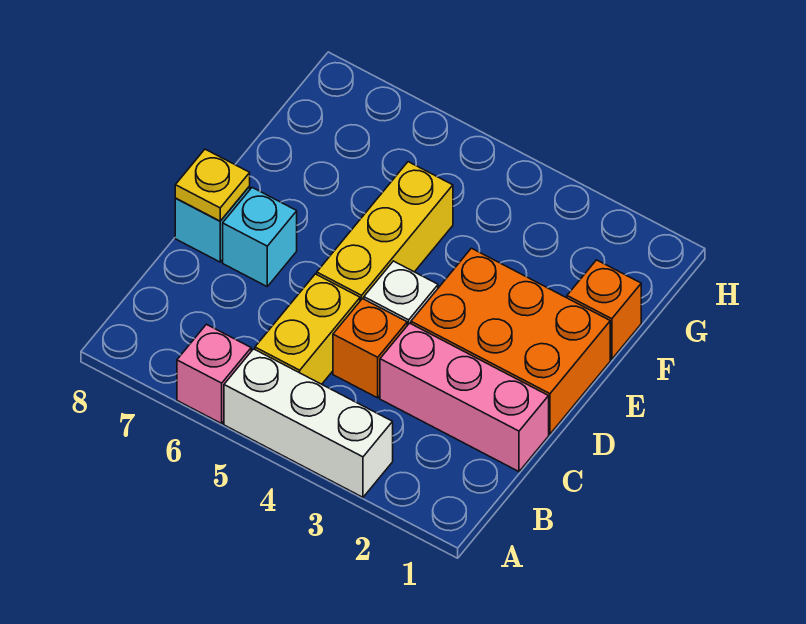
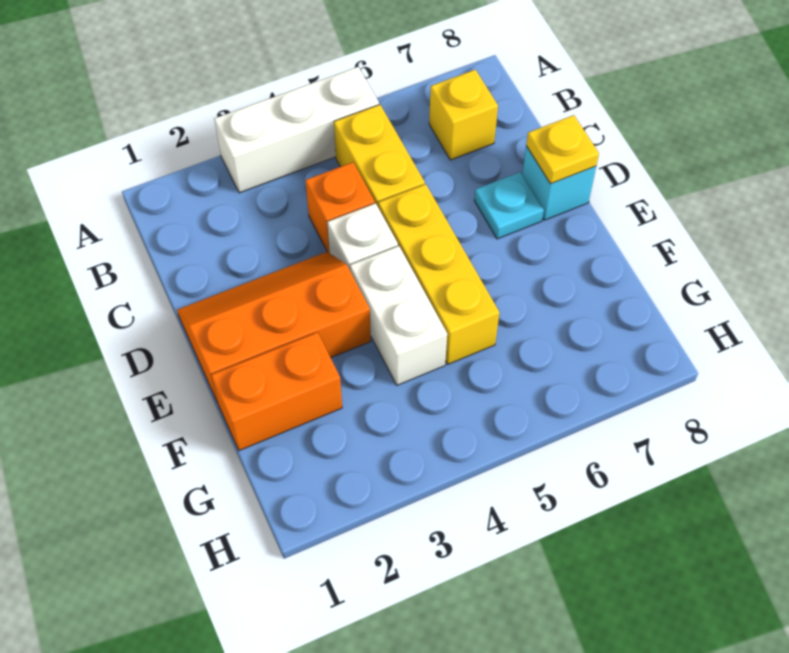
pink brick A6 level 1 -> none
none -> yellow brick B7 level 1
pink brick C1:C3 level 1 -> none
orange brick D1:E3 level 1 -> orange slope D1:E3 level 1 top E
cyan brick D7 level 1 -> cyan plate D7 level 1
none -> white brick E4:F4 level 1
orange brick F1 level 1 -> orange brick F1:F2 level 1

